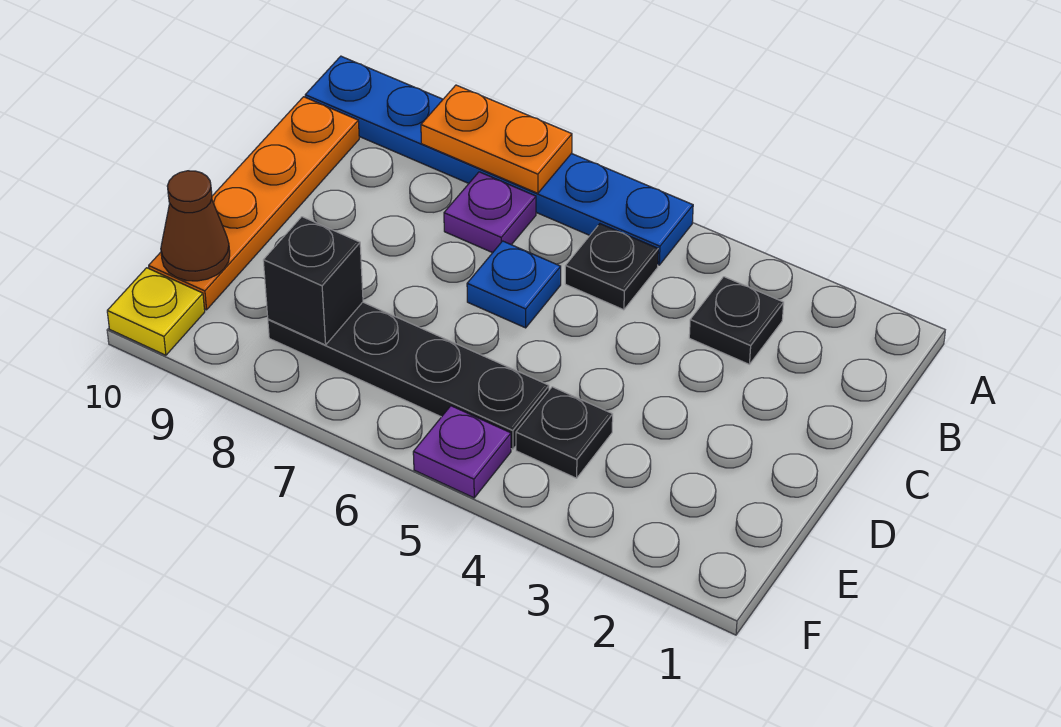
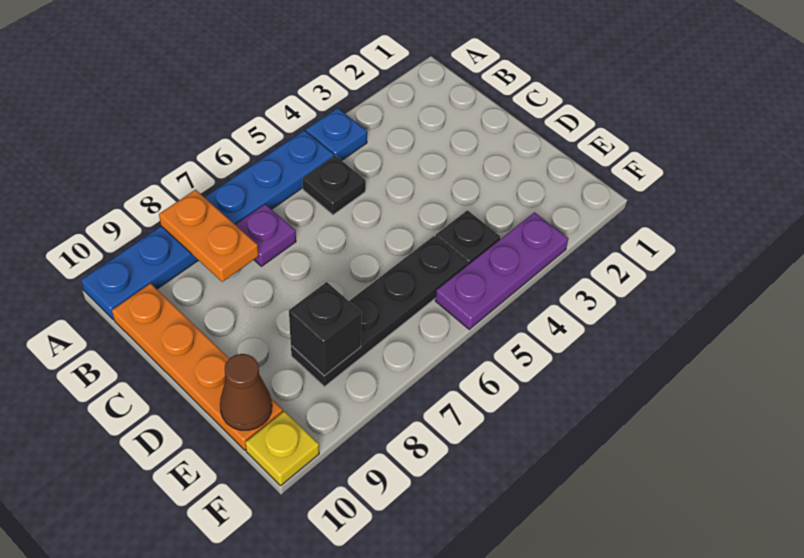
orange plate A7:A8 level 2 -> orange plate A8:B8 level 2
black plate B3 level 1 -> none
blue plate C6 level 1 -> blue plate A4 level 1
purple plate F5 level 1 -> purple plate F3:F5 level 1

